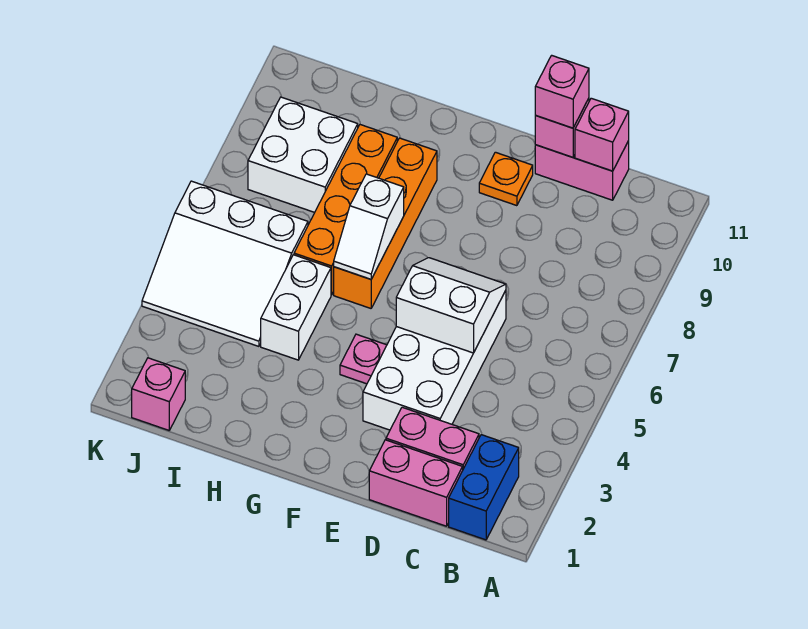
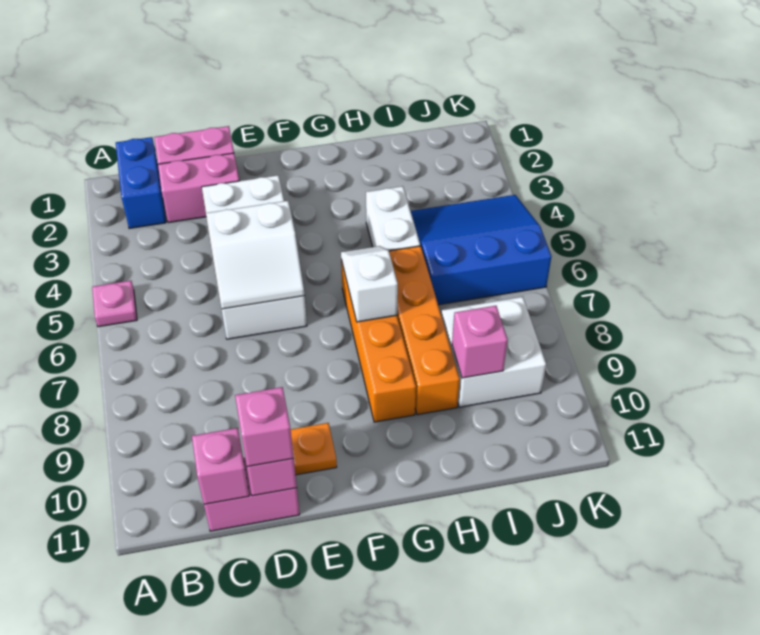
pink plate F4 level 1 -> pink plate A5 level 1
white slope I4:K6 level 1 top 6 -> blue slope I4:K6 level 1 top 6
pink brick J1 level 1 -> pink brick I9 level 2

